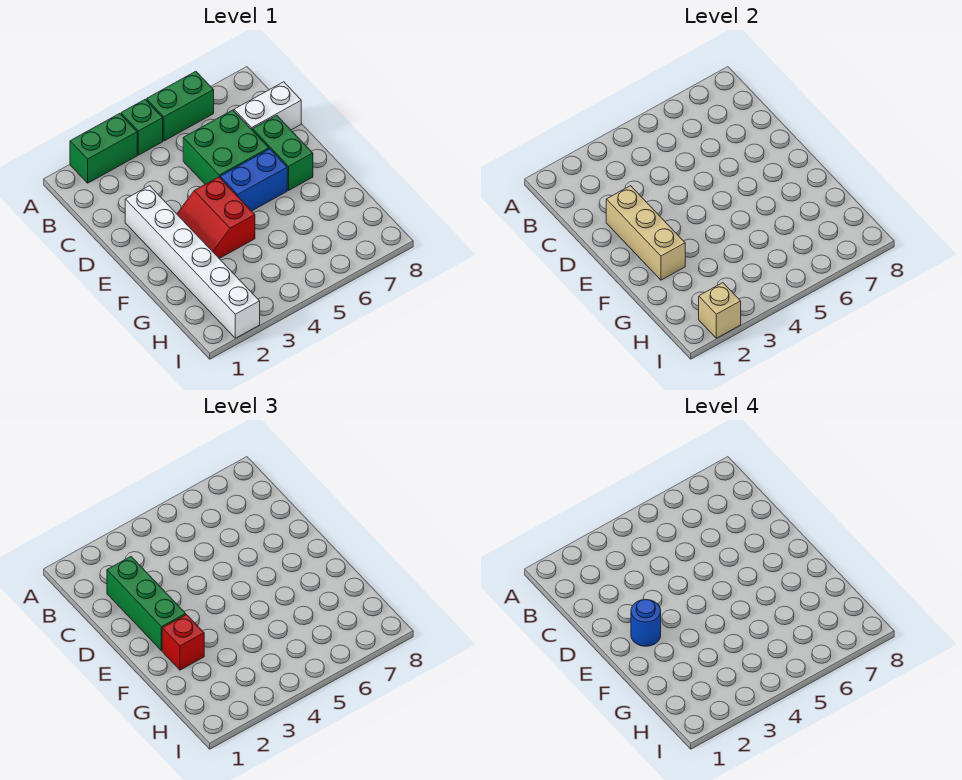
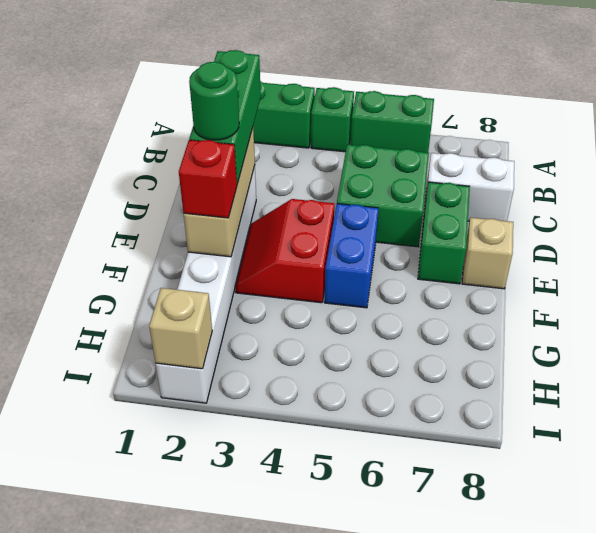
blue round brick E2 level 4 -> green round brick E2 level 4
blue brick E5:E6 level 1 -> blue brick E5:F5 level 1
none -> tan brick E8 level 1

